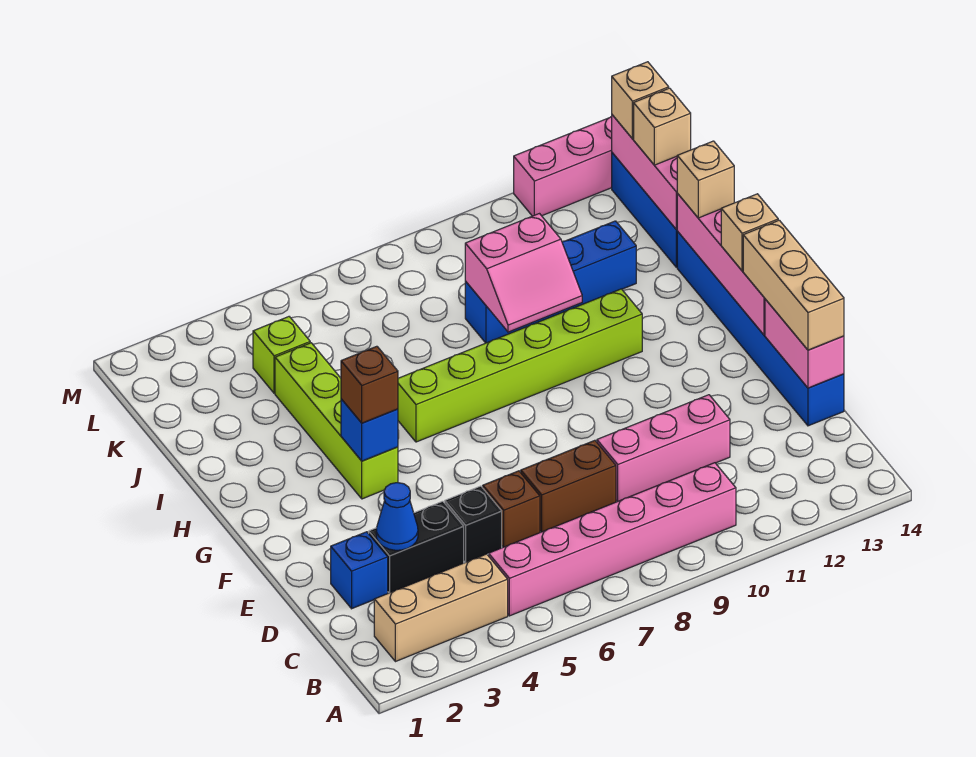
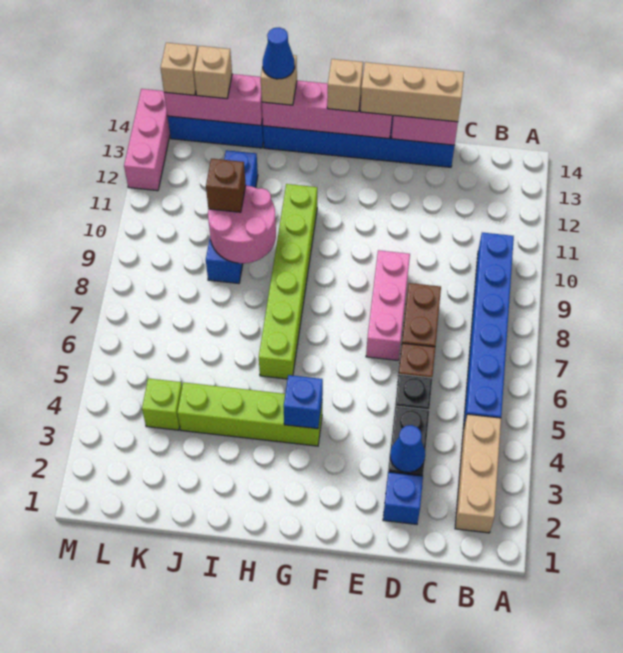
pink brick B5:B10 level 1 -> blue brick B5:B10 level 1
pink brick D9:D11 level 1 -> pink brick E7:E9 level 1
brown brick G4 level 3 -> brown brick J10 level 3
pink slope I9:J10 level 2 top J -> pink round brick I9:J10 level 2
none -> blue cone I14 level 4

